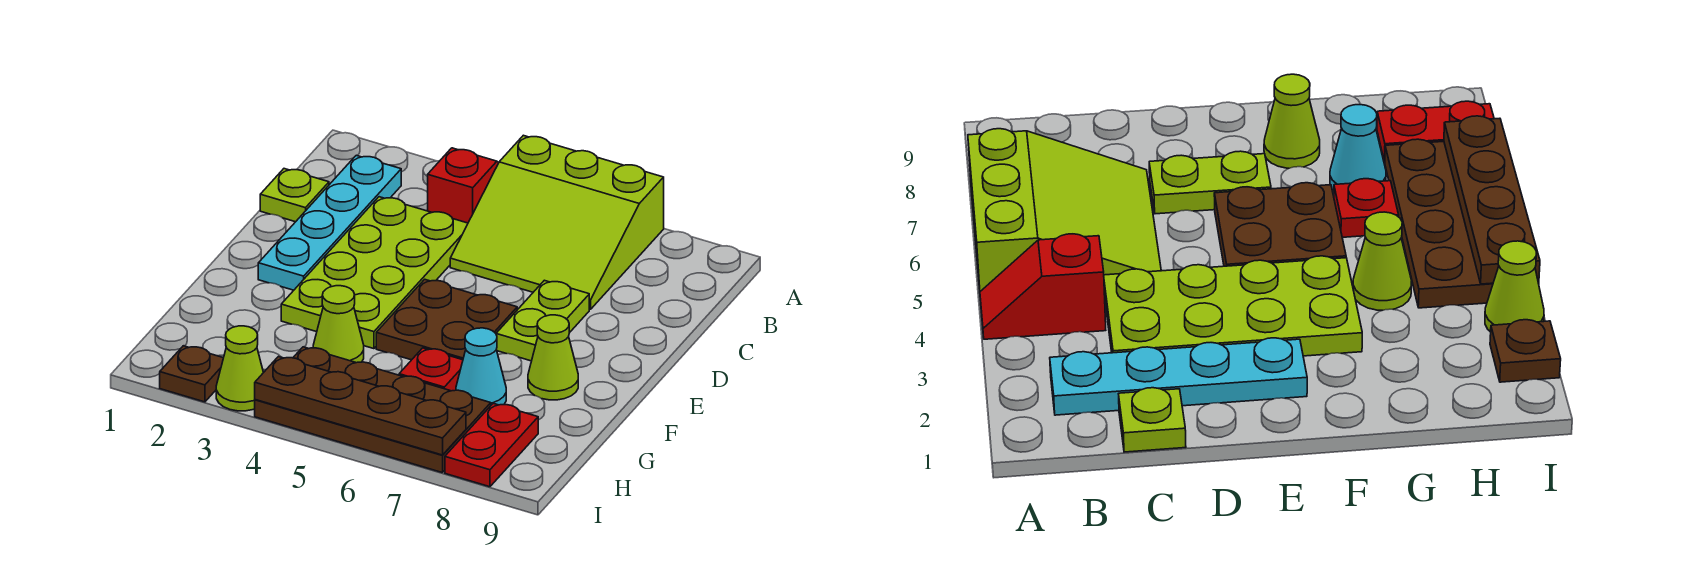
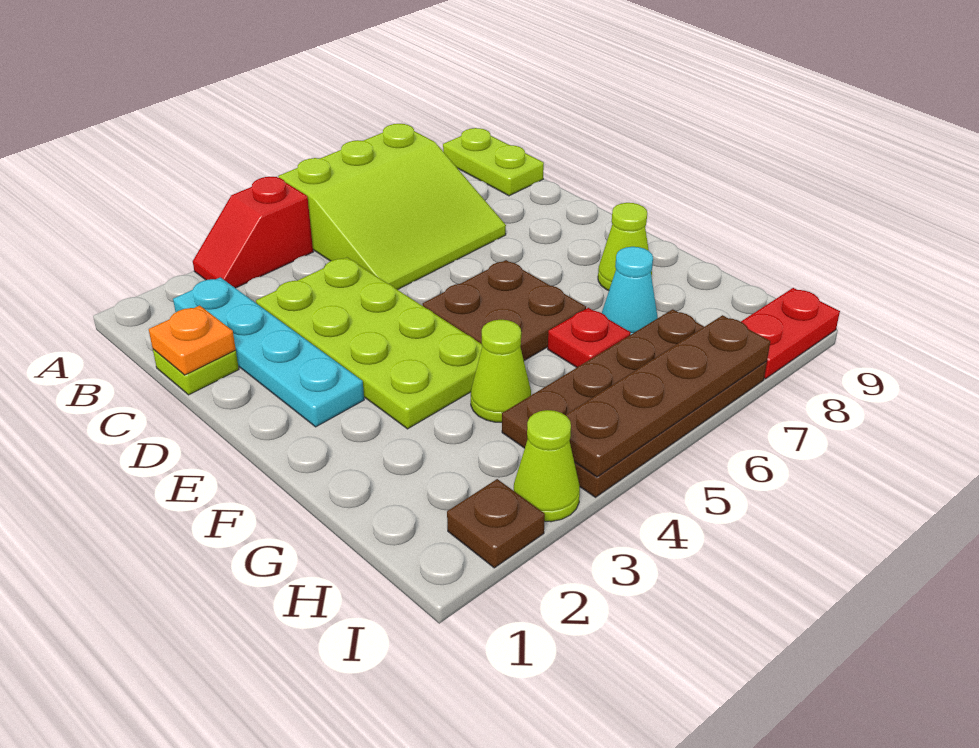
red slope A4:B4 level 1 top B -> red slope A3:A4 level 1 top 4
none -> orange plate C1 level 2
lime plate D7:E7 level 1 -> lime plate A9:B9 level 1
red plate H8:I8 level 1 -> red plate I8:I9 level 1

